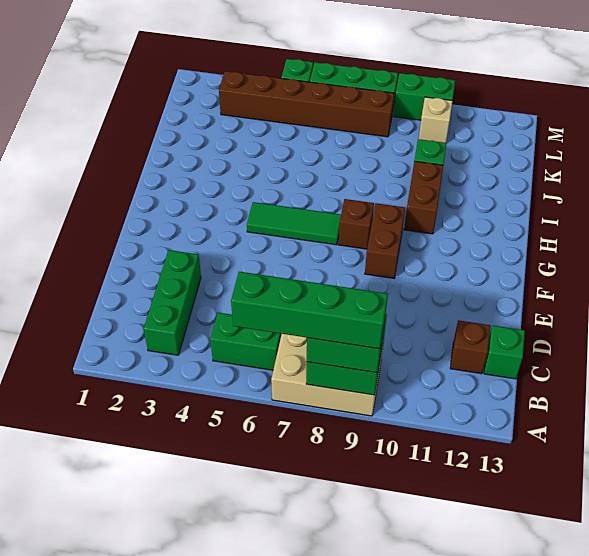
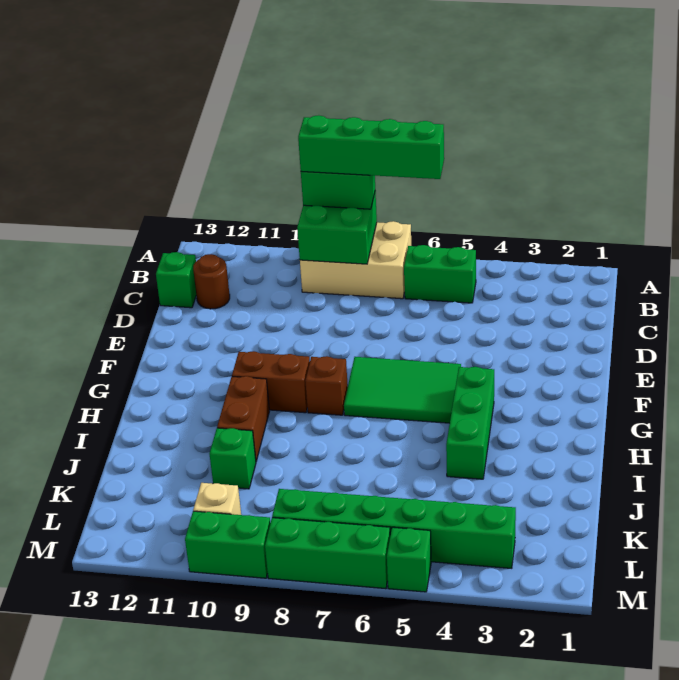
green brick B3:D3 level 1 -> green brick G4:I4 level 1
brown brick C12 level 1 -> brown round brick C12 level 1
brown brick F9:G9 level 1 -> brown brick G9:G10 level 1
green tile G5:G7 level 1 -> green tile F5:G7 level 1
brown brick L3:L8 level 1 -> green brick L3:L8 level 1

